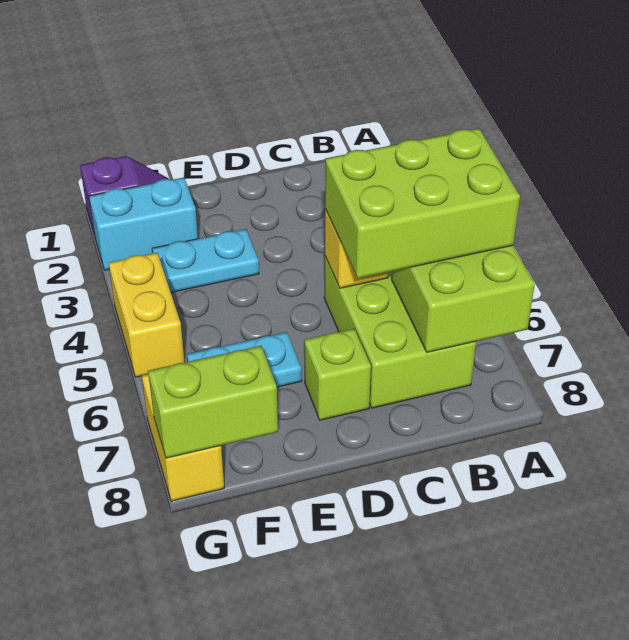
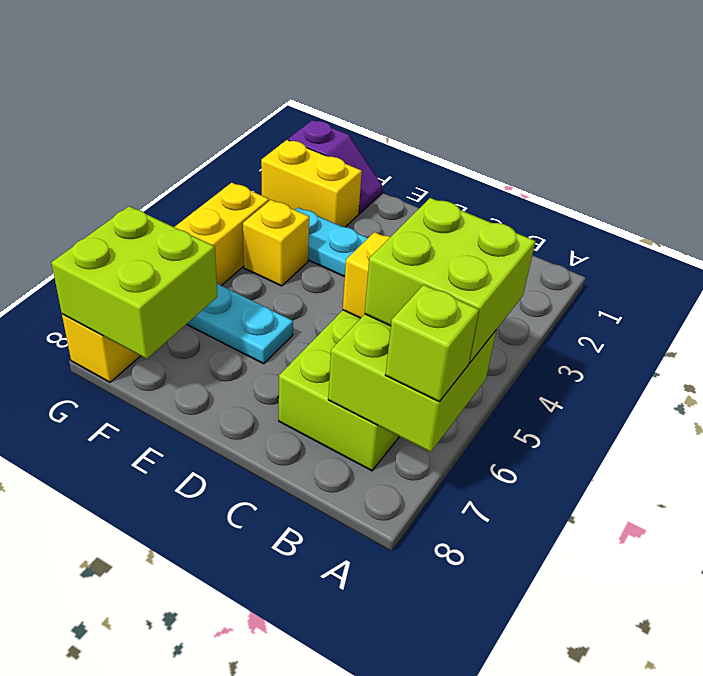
lime brick A5:C6 level 3 -> lime brick A5:B6 level 3
lime brick D7 level 1 -> lime brick A7 level 3
cyan brick F2:G2 level 1 -> yellow brick F2:G2 level 1
none -> yellow brick F4 level 1
lime brick F8:G8 level 2 -> lime brick F7:G8 level 2

